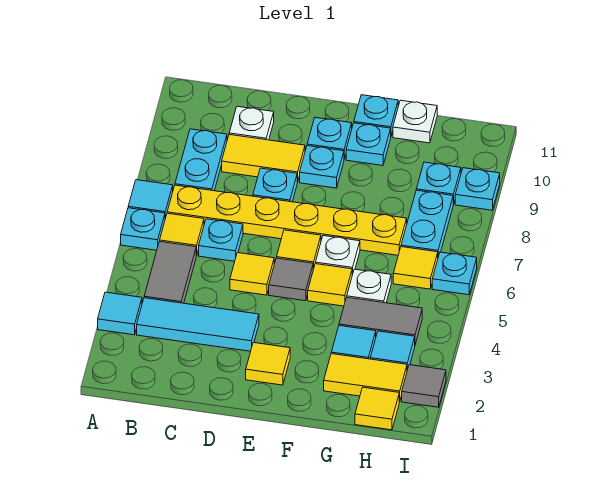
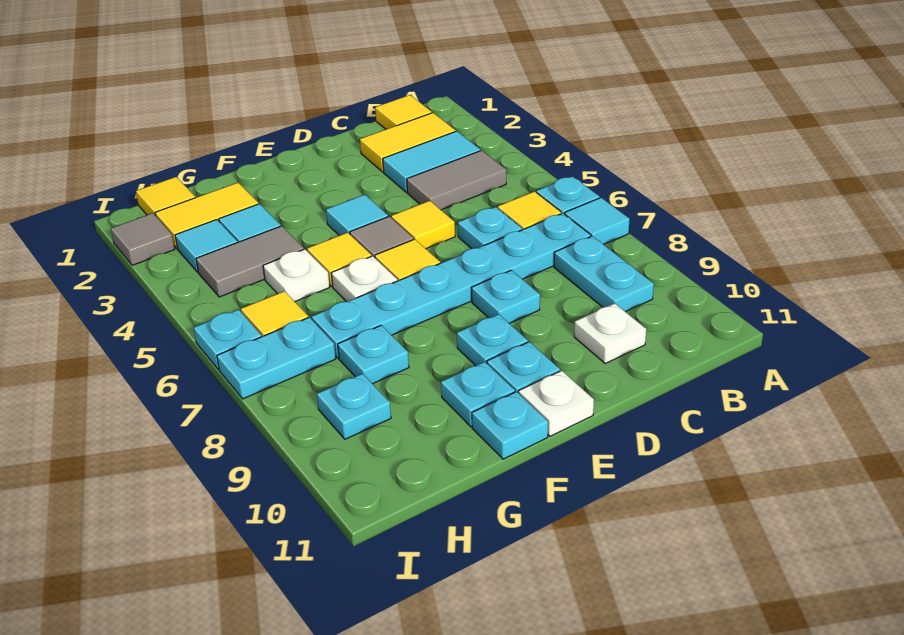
cyan tile A3 level 1 -> cyan tile E4 level 1
cyan tile B3:D3 level 1 -> cyan tile B3:C3 level 1
grey tile B4:B5 level 1 -> grey tile B4:C4 level 1
yellow plate B7:G7 level 1 -> cyan plate B7:G7 level 1
yellow tile C9:D9 level 1 -> yellow tile B2:C2 level 1
yellow tile E2 level 1 -> yellow tile B1 level 1
white plate G11 level 1 -> white plate E11 level 1
cyan plate H7:H8 level 1 -> cyan plate H7:I7 level 1
cyan plate I9 level 1 -> cyan plate G8 level 1

